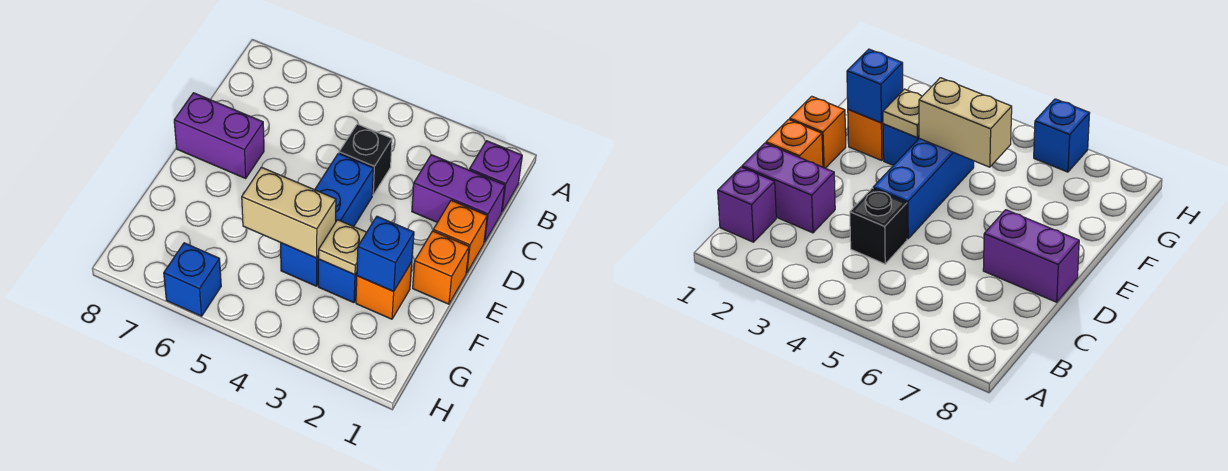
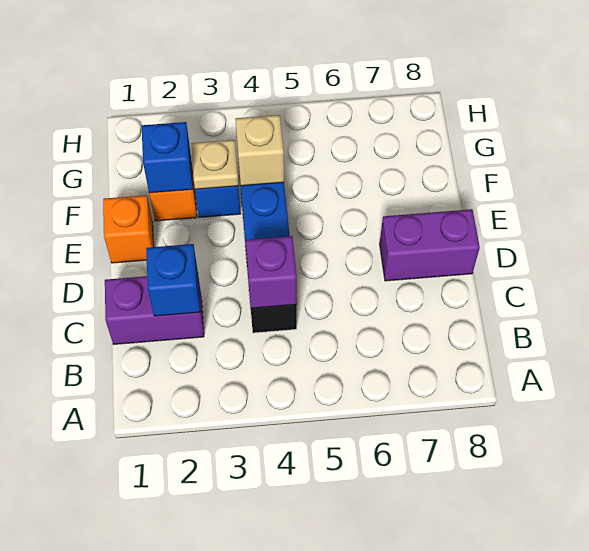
purple brick B1 level 1 -> purple brick C4 level 2
orange brick D1 level 1 -> none
tan brick F4:F5 level 2 -> tan brick F4 level 2
blue brick H6 level 1 -> blue brick C2 level 2

